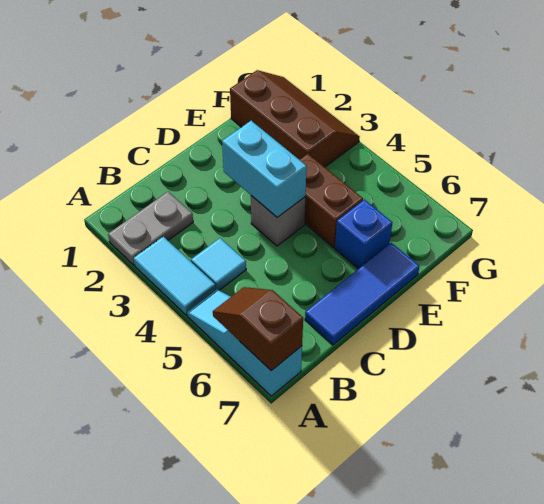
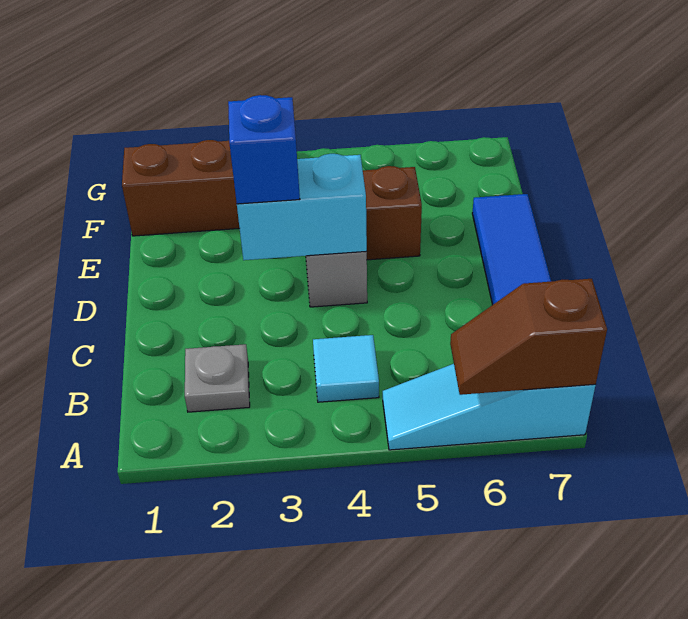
grey plate A2:B2 level 1 -> grey plate B2 level 1
cyan tile A3:A4 level 1 -> none
blue brick E6 level 1 -> blue brick D3 level 3

